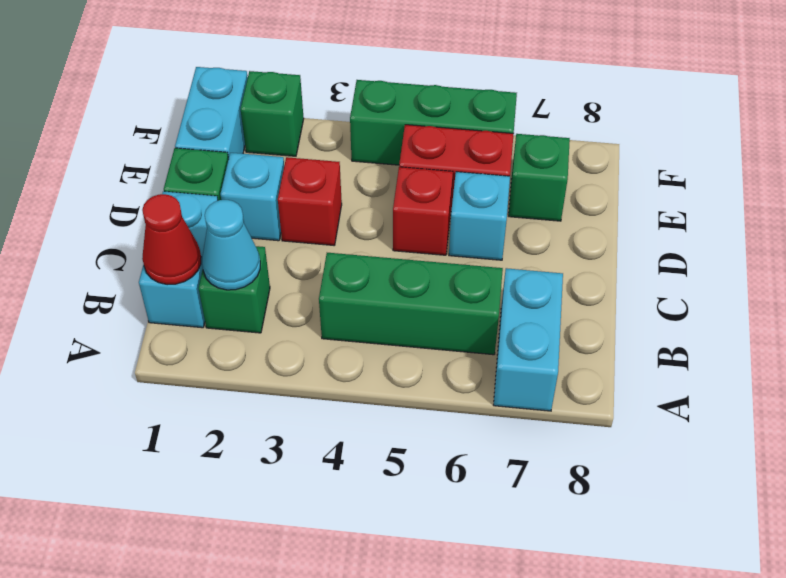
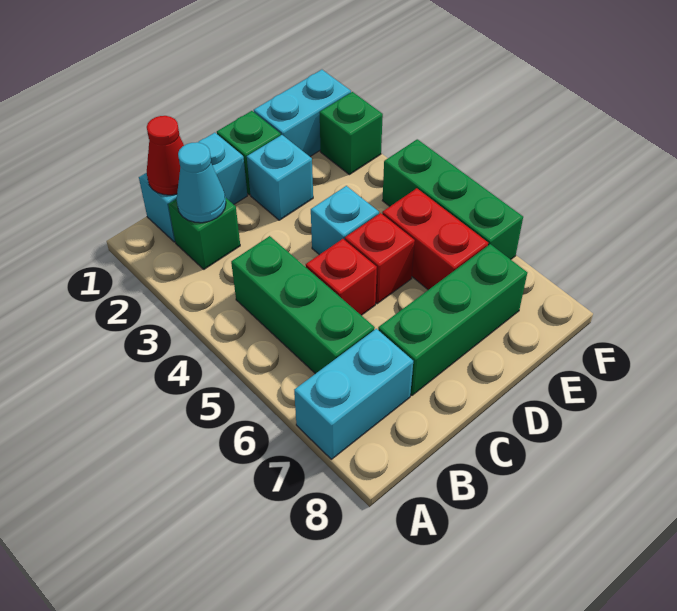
red brick D3 level 1 -> red brick C5 level 1
cyan brick D6 level 1 -> cyan brick D4 level 1
green brick E7 level 1 -> green brick C7:E7 level 1

